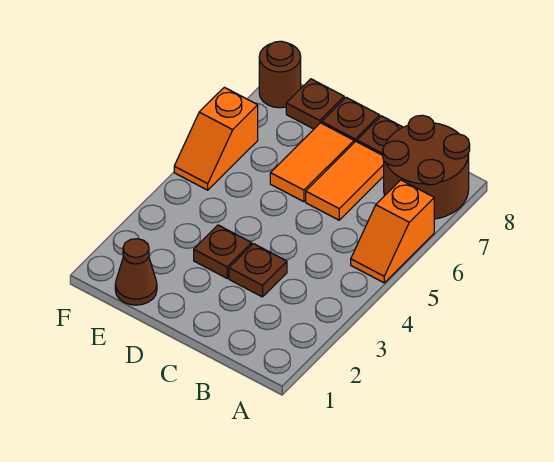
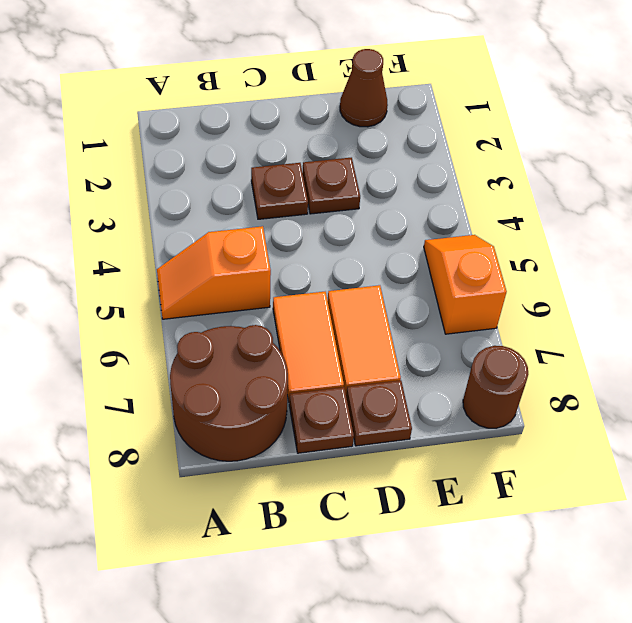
orange slope A5:A6 level 1 top 6 -> orange slope A5:B5 level 1 top B
brown plate E8 level 1 -> none

